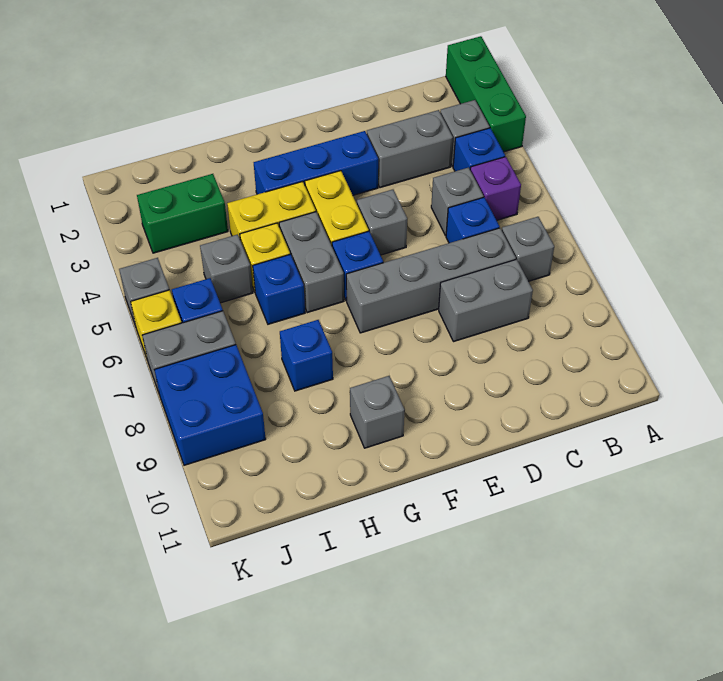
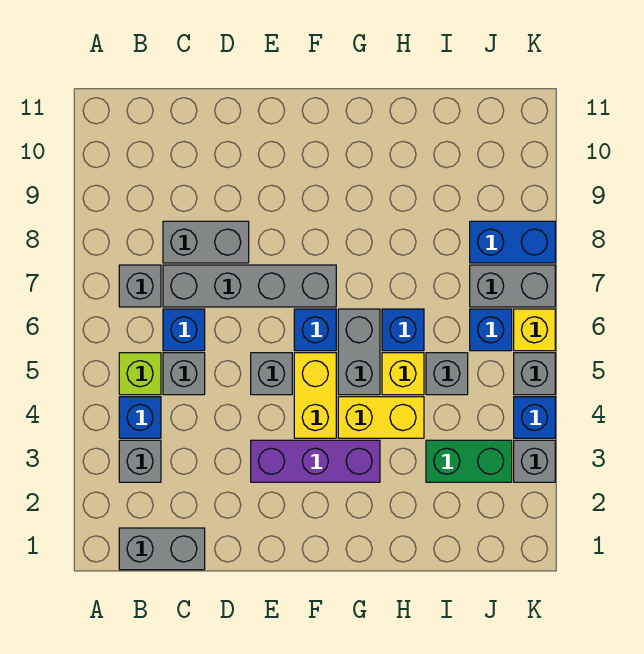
green brick A1:A3 level 1 -> none
purple brick B5 level 1 -> lime brick B5 level 1
grey brick C3:D3 level 1 -> grey brick B1:C1 level 1
blue brick E3:G3 level 1 -> purple brick E3:G3 level 1
grey brick G10 level 1 -> grey brick K3 level 1
blue brick H8 level 1 -> blue brick K4 level 1
blue brick J8:K9 level 1 -> blue brick J8:K8 level 1

